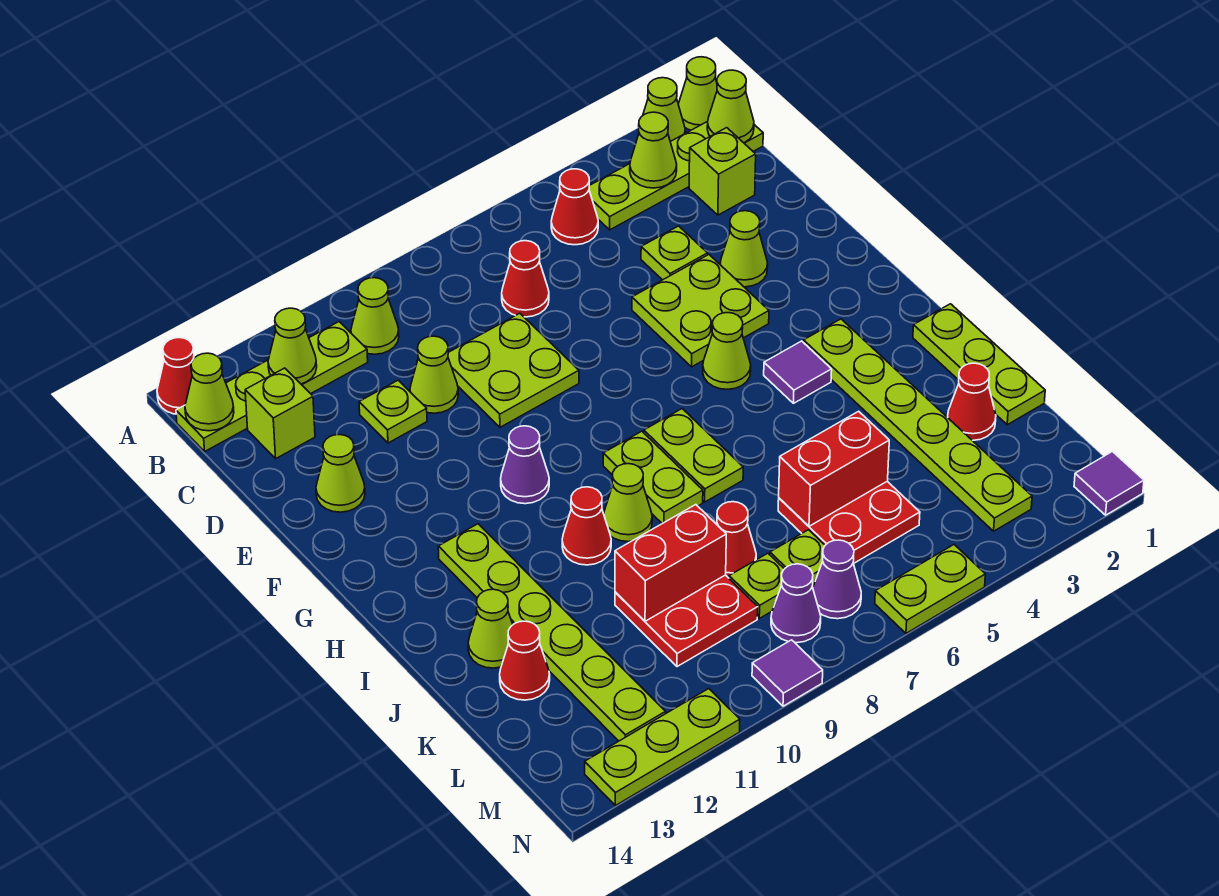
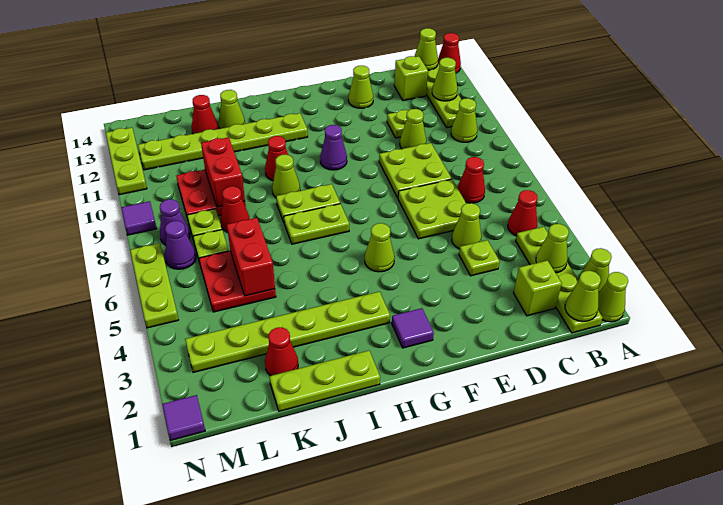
lime cone E3 level 1 -> lime cone D5 level 1
lime plate E4:F5 level 1 -> lime plate D6:E7 level 1
purple tile H4 level 1 -> purple tile G2 level 1
lime plate N5:N6 level 1 -> lime plate N5:N7 level 1

